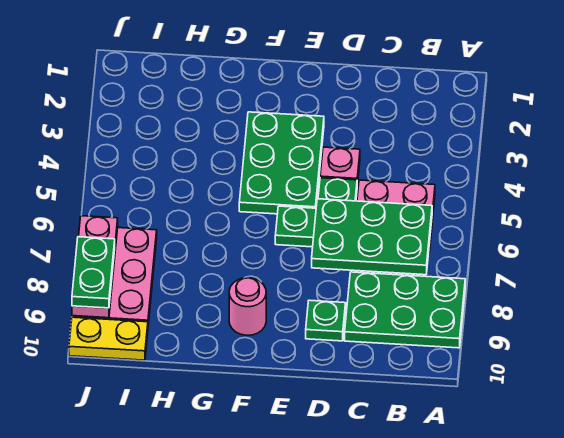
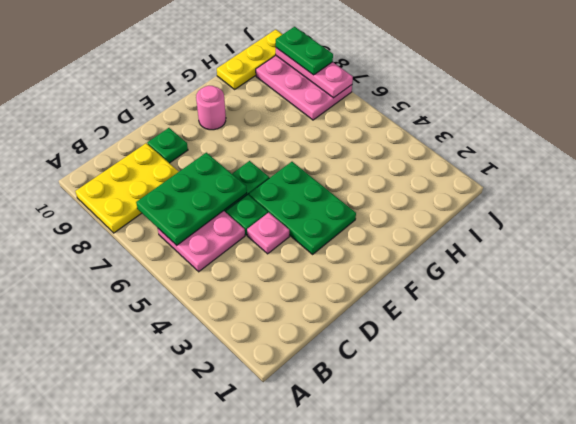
green plate A8:C9 level 1 -> yellow plate A8:C9 level 1
yellow plate I10:J10 level 1 -> yellow plate H10:J10 level 1

